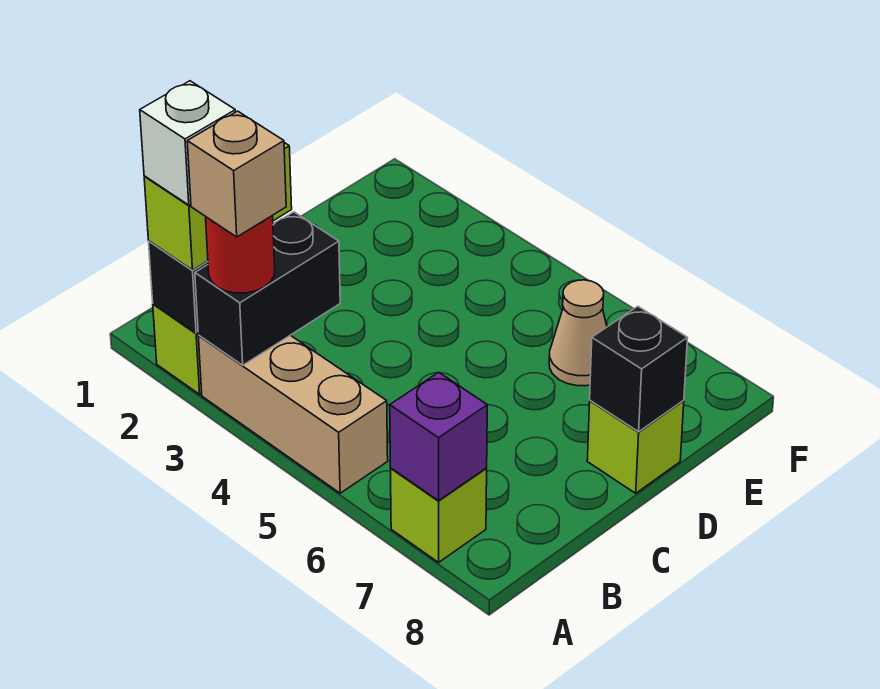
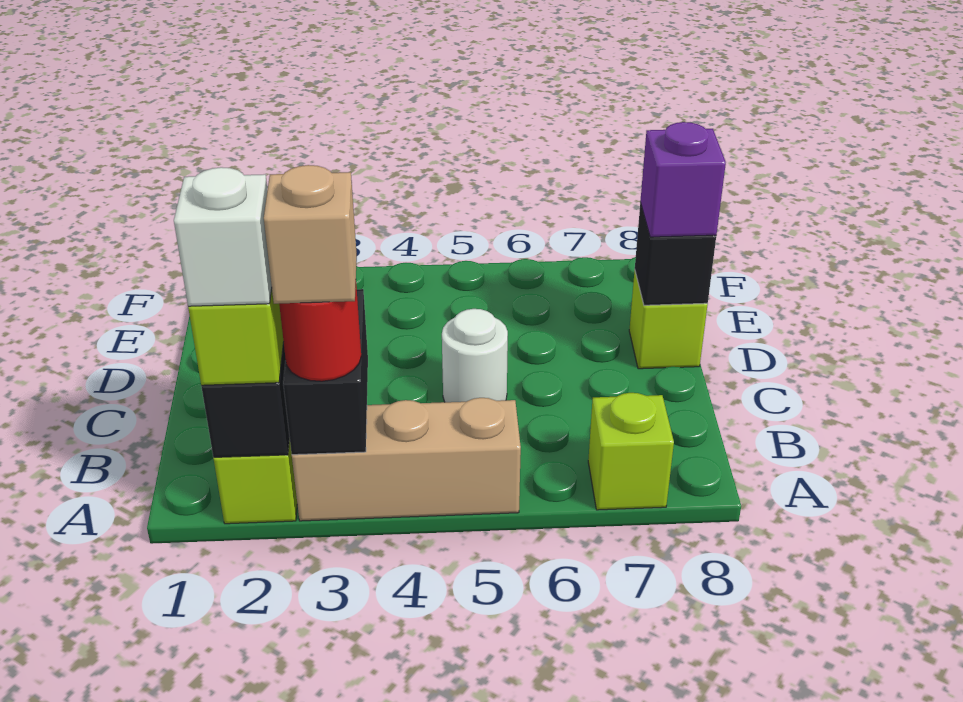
purple brick A7 level 2 -> purple brick D8 level 3
none -> white round brick C5 level 1
tan cone E6 level 1 -> none

